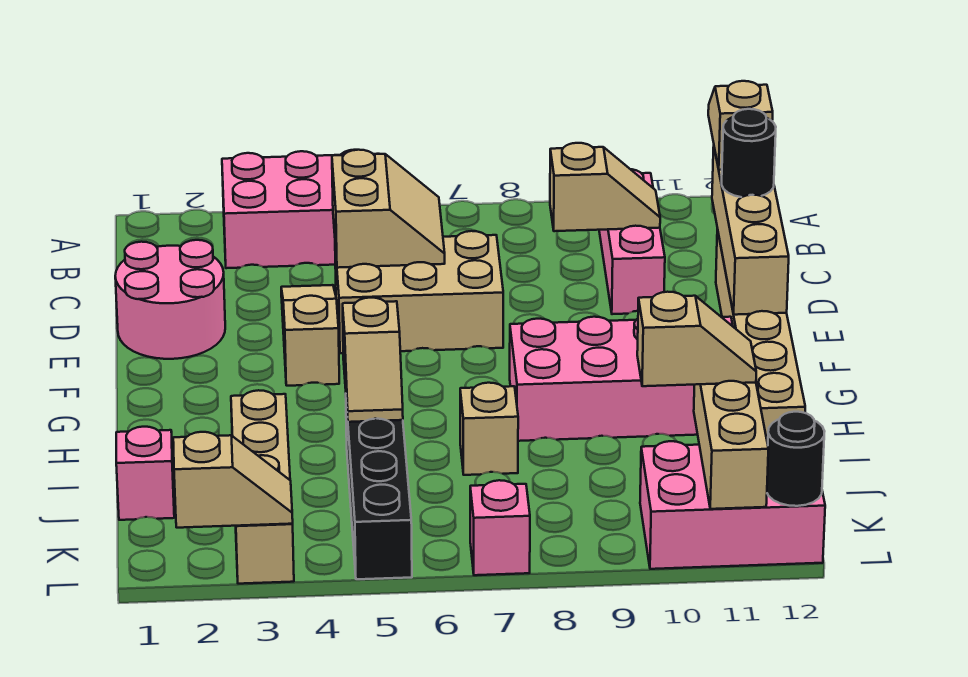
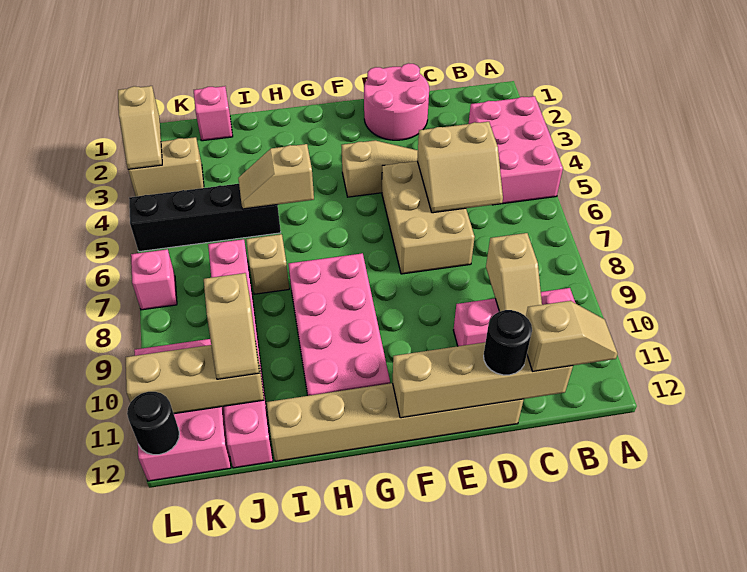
tan brick I3:L3 level 1 -> tan brick K3:L3 level 1
none -> pink brick J7:J12 level 1

